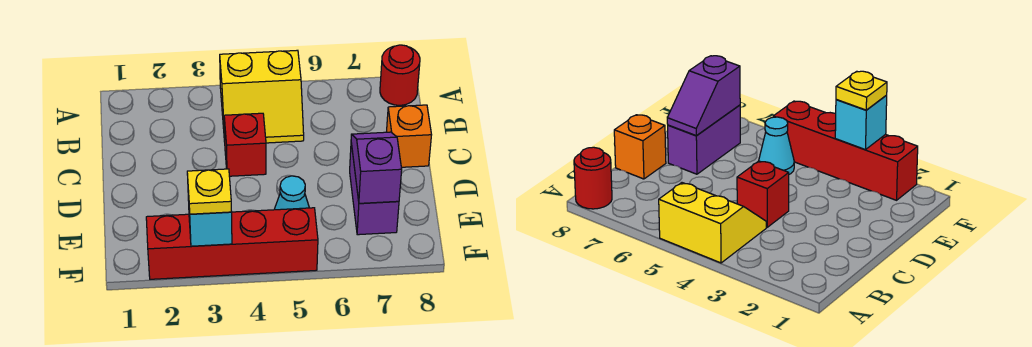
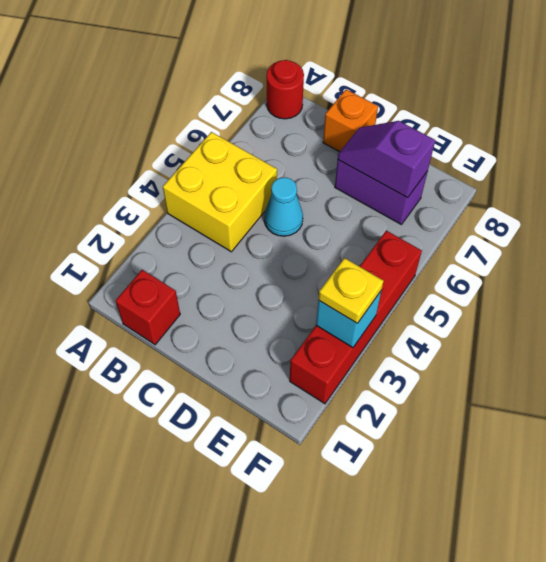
yellow slope A4:B5 level 1 top A -> yellow brick A4:B5 level 1
red brick C4 level 1 -> red brick B1 level 1
cyan cone E5 level 1 -> cyan cone C5 level 1

